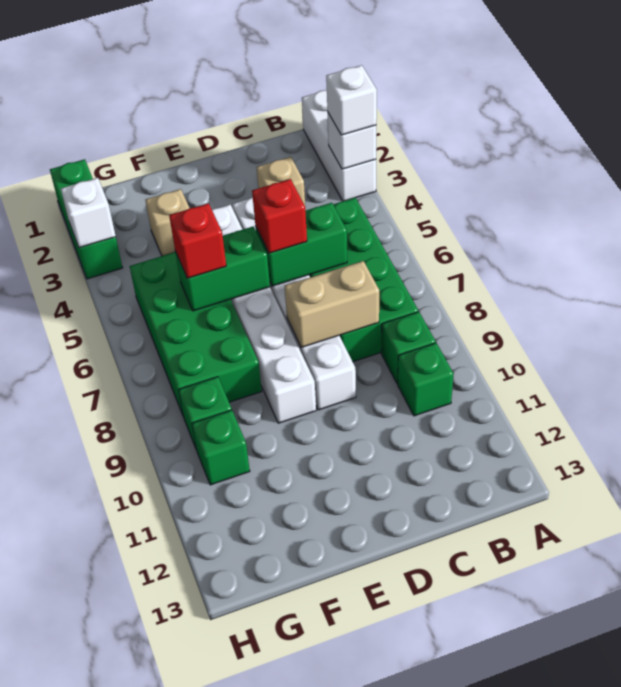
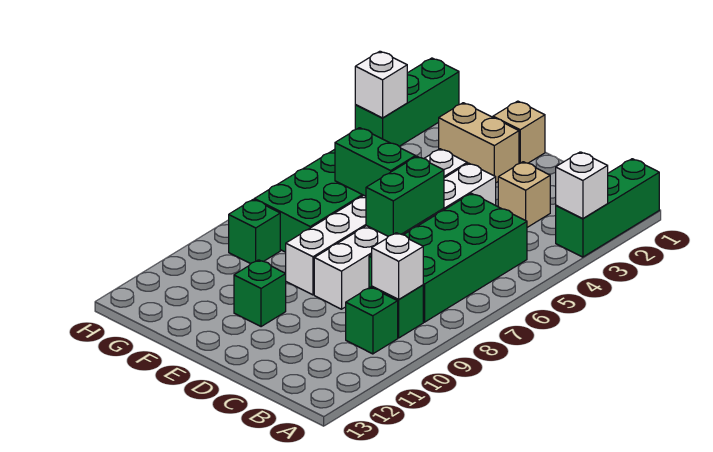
white brick A1:A3 level 1 -> green brick A1:A3 level 1
white brick A3 level 3 -> white brick B9 level 2
green brick C6:D6 level 2 -> green brick D6:D7 level 2
tan brick C8:D8 level 2 -> tan brick E2:F2 level 1
red brick D6 level 3 -> none
tan brick F3 level 1 -> tan brick E1 level 1
red brick F6 level 3 -> none
green brick G10 level 1 -> green brick E11 level 1

